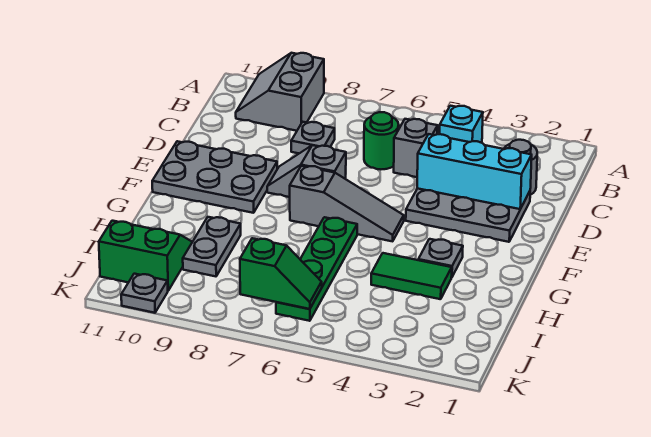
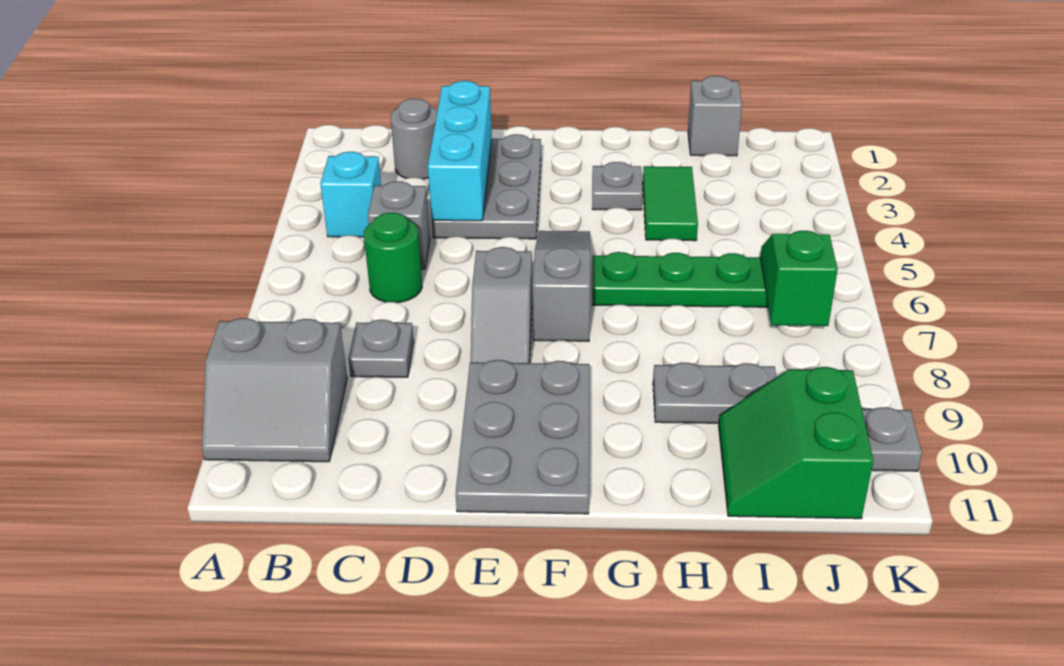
none -> grey brick I1 level 1

